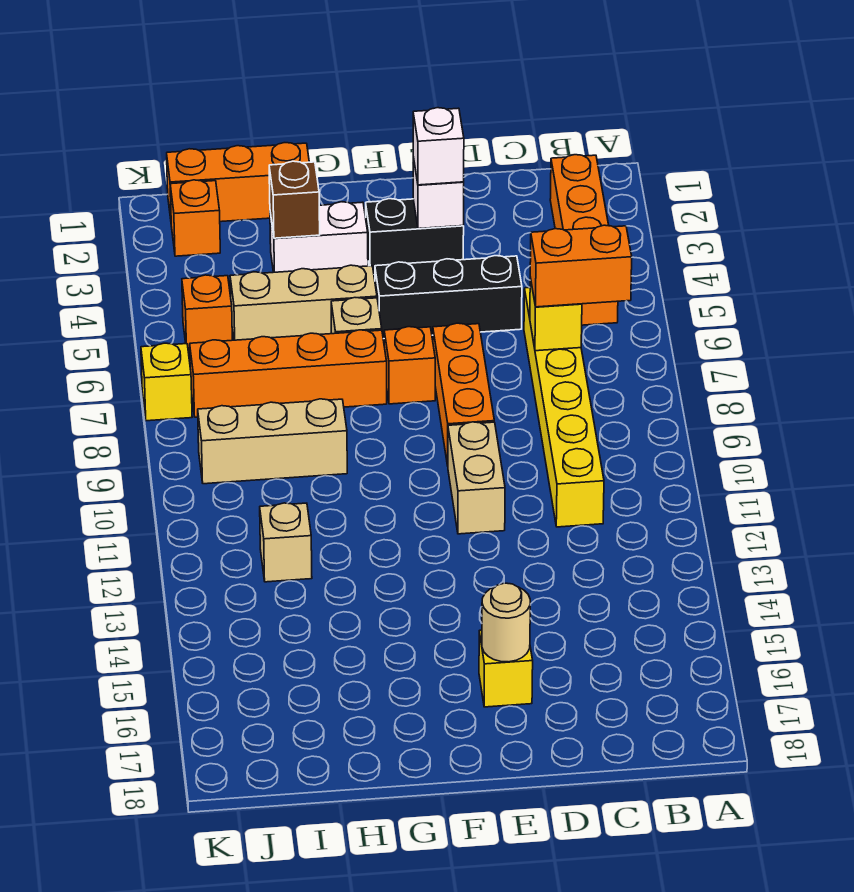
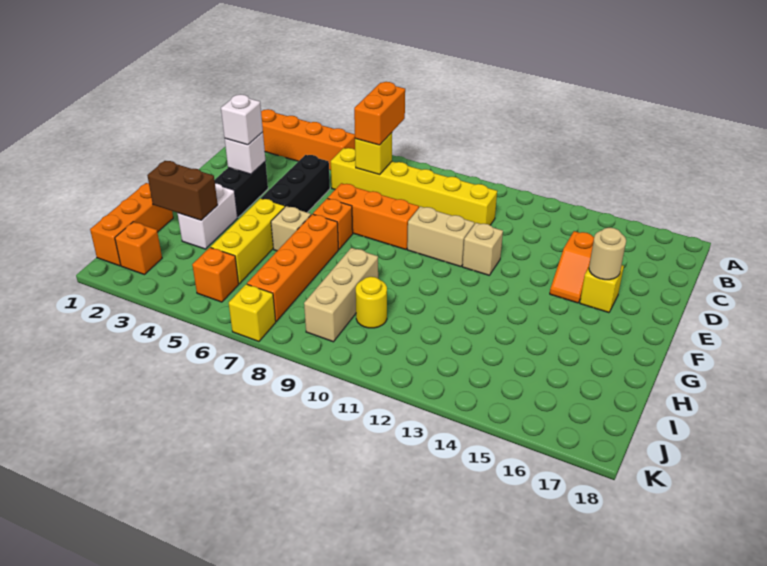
none -> orange slope D15:E15 level 1 top D
tan brick G5:I5 level 1 -> yellow brick G5:I5 level 1
brown brick H3 level 2 -> brown brick H2:H3 level 2
none -> yellow round brick I10 level 1
tan brick I12 level 1 -> tan brick E12 level 1

